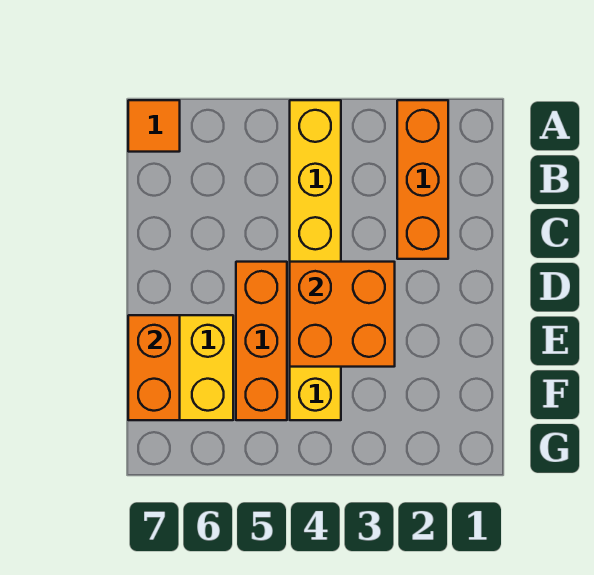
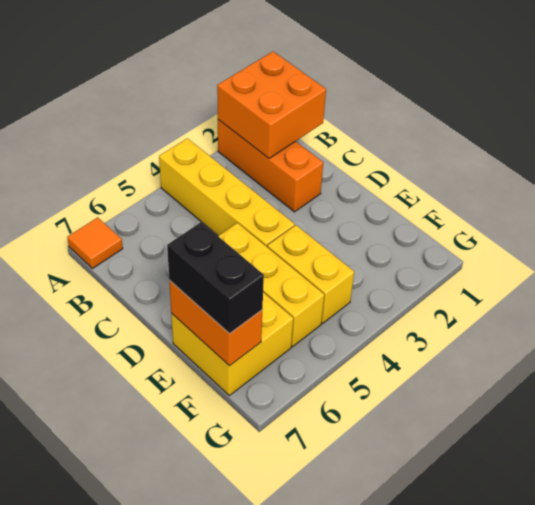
orange brick D3:E4 level 2 -> orange brick A1:B2 level 2
orange brick D5:F5 level 1 -> yellow brick D5:F5 level 1
none -> black brick E7:F7 level 3

